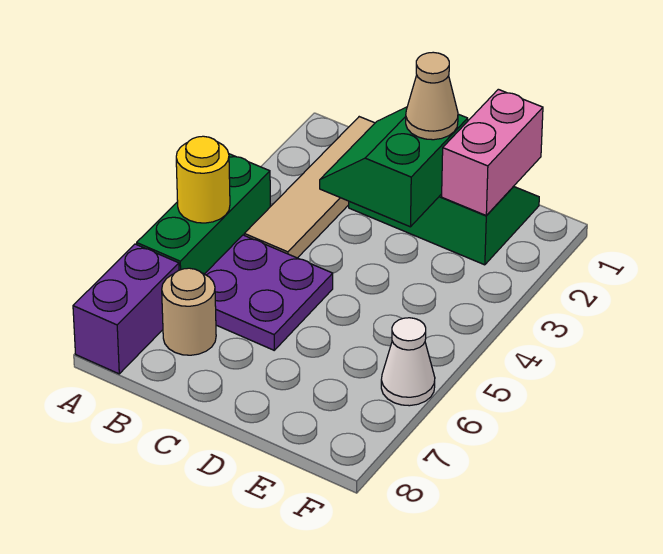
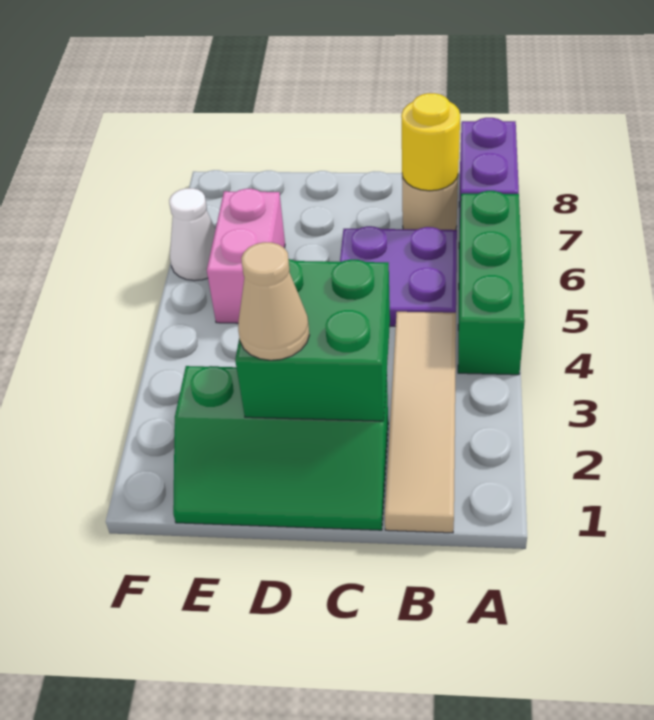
yellow round brick A5 level 2 -> yellow round brick B7 level 2
green slope C2:D3 level 2 top D -> green brick C2:D3 level 2
pink brick E1:E2 level 2 -> pink brick E5:E6 level 1

